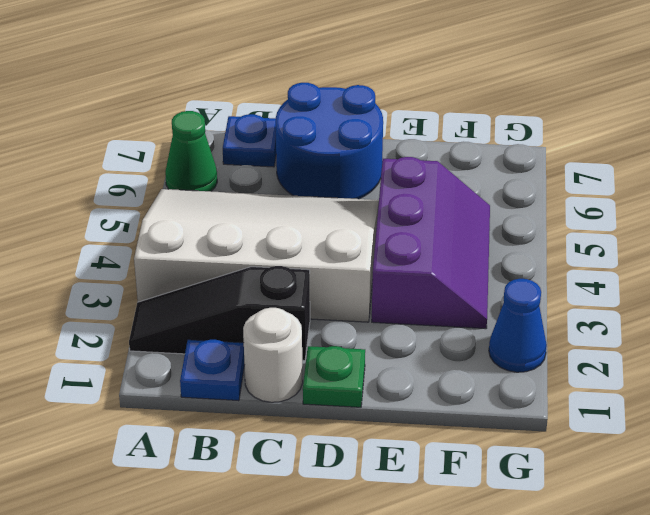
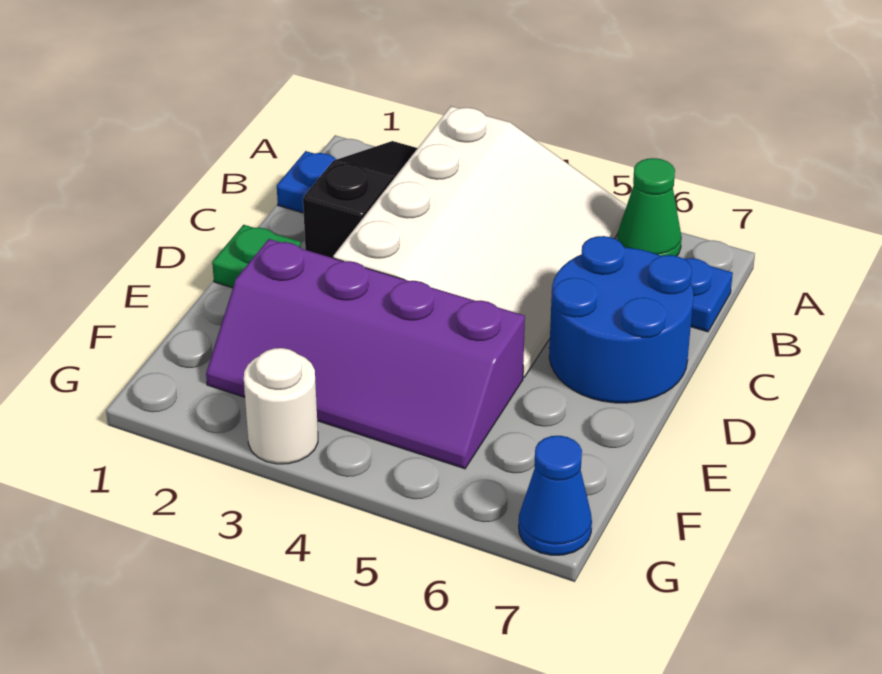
white round brick C1 level 1 -> white round brick G3 level 1
purple slope E3:F5 level 1 top E -> purple slope E2:F5 level 1 top E
blue cone G2 level 1 -> blue cone G7 level 1

